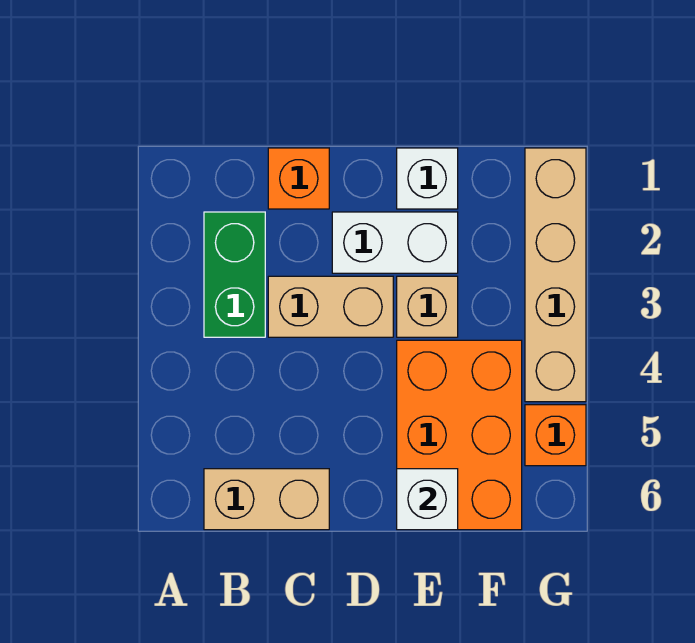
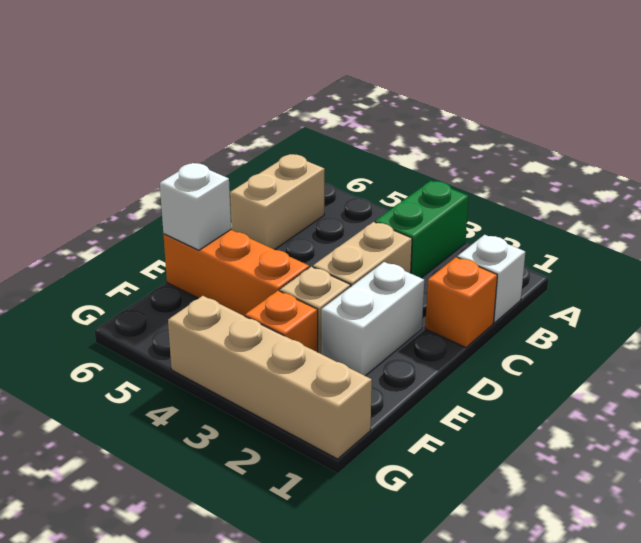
green brick B2:B3 level 1 -> green brick A3:B3 level 1
white brick E1 level 1 -> white brick B1 level 1
orange brick E4:F6 level 1 -> orange brick E4:E6 level 1
orange brick G5 level 1 -> orange brick F3 level 1

